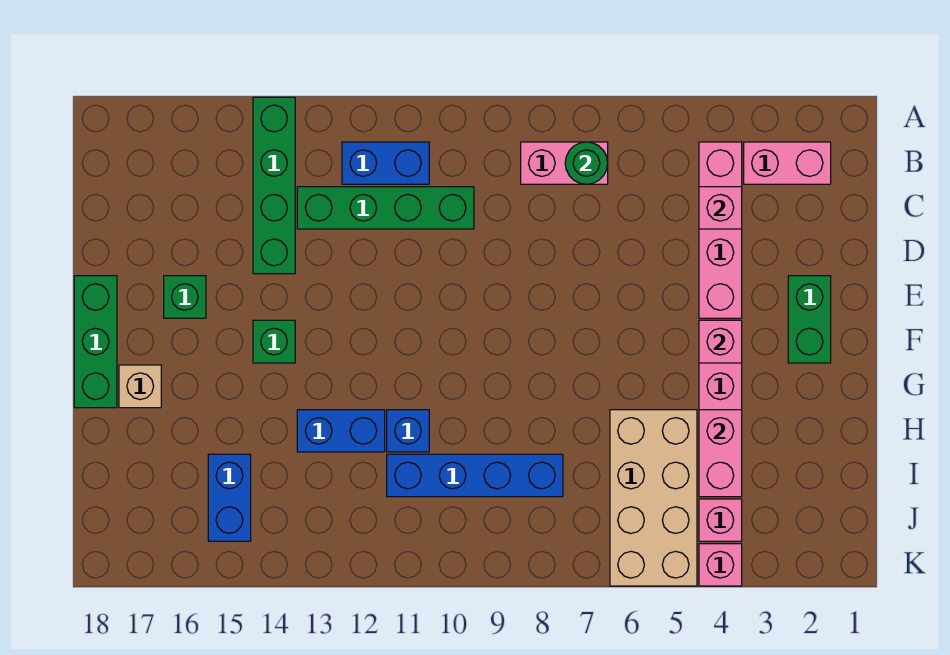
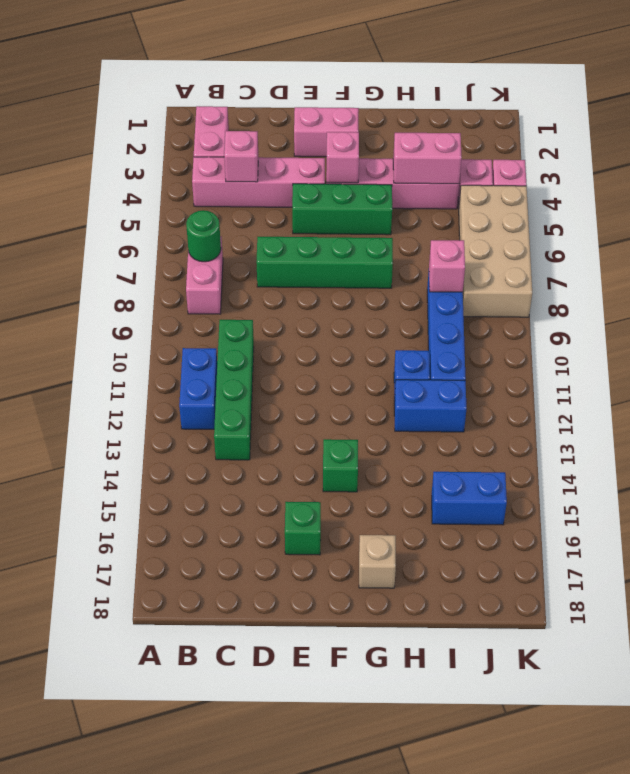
green brick A14:D14 level 1 -> green brick D7:G7 level 1
green brick E2:F2 level 1 -> pink brick E2:F2 level 1
green brick E18:G18 level 1 -> green brick E5:G5 level 1
tan brick H5:K6 level 1 -> tan brick J5:K8 level 1
blue brick H12:H13 level 1 -> blue brick H12:I12 level 1
none -> pink brick I8 level 2

